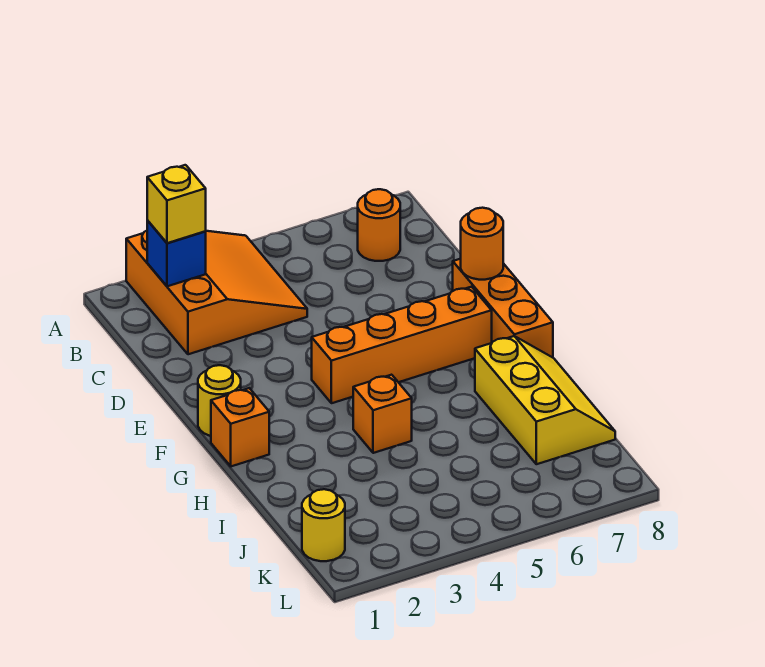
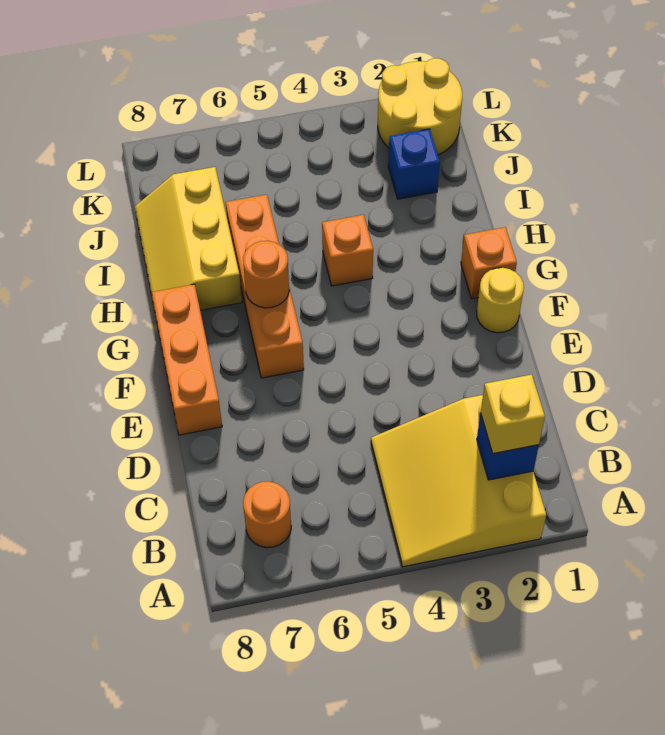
orange slope A2:C4 level 1 top 2 -> yellow slope A2:C4 level 1 top 2
orange round brick E8 level 2 -> orange round brick G6 level 2
orange brick F4:F7 level 1 -> orange brick F6:I6 level 1
none -> blue brick J2 level 1
yellow round brick K1 level 1 -> yellow round brick K1:L2 level 1

